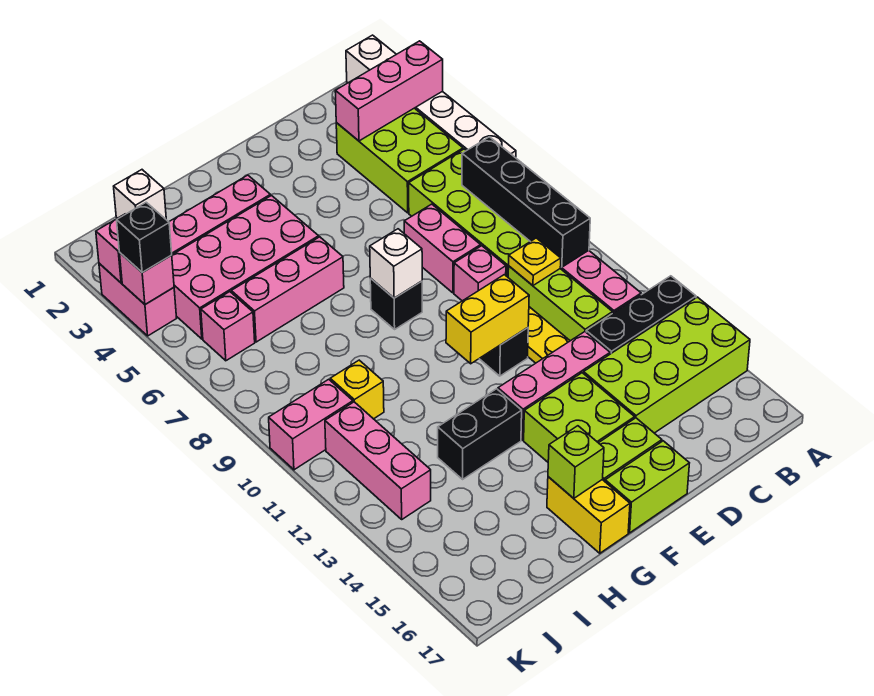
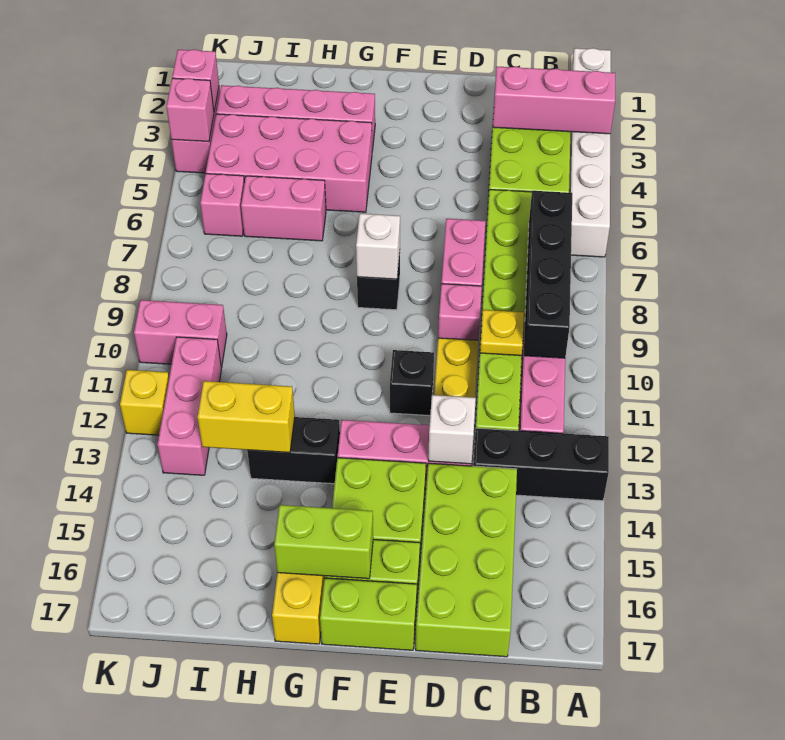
lime brick A14:D15 level 1 -> lime brick C14:D17 level 1
yellow brick E11:F11 level 2 -> yellow brick H13:I13 level 2
pink brick G6:I6 level 1 -> pink brick H6:I6 level 1
lime brick G16 level 2 -> lime brick F16:G16 level 2
white brick I1 level 1 -> white brick D13 level 2
yellow brick I10 level 1 -> yellow brick K12 level 1
black brick K4 level 3 -> none

